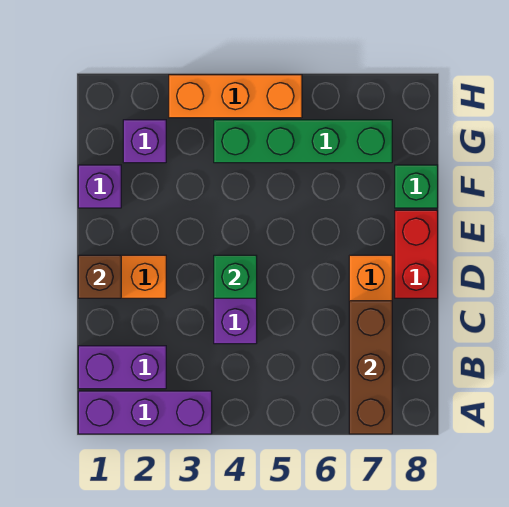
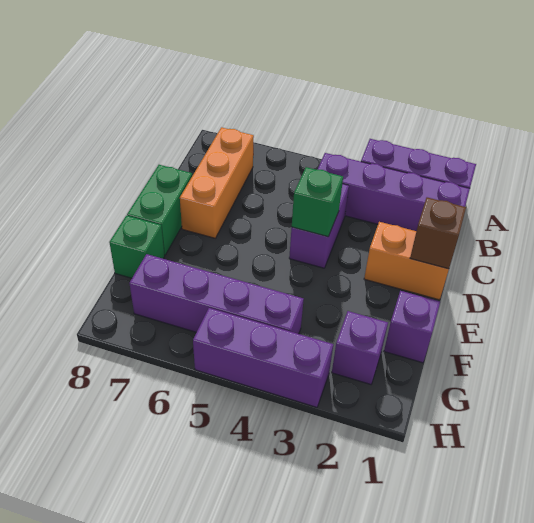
brown brick A7:C7 level 2 -> none
purple brick B1:B2 level 1 -> purple brick B1:B4 level 1
red brick D8:E8 level 1 -> green brick D8:E8 level 1
green brick G4:G7 level 1 -> purple brick G4:G7 level 1
orange brick H3:H5 level 1 -> purple brick H3:H5 level 1

